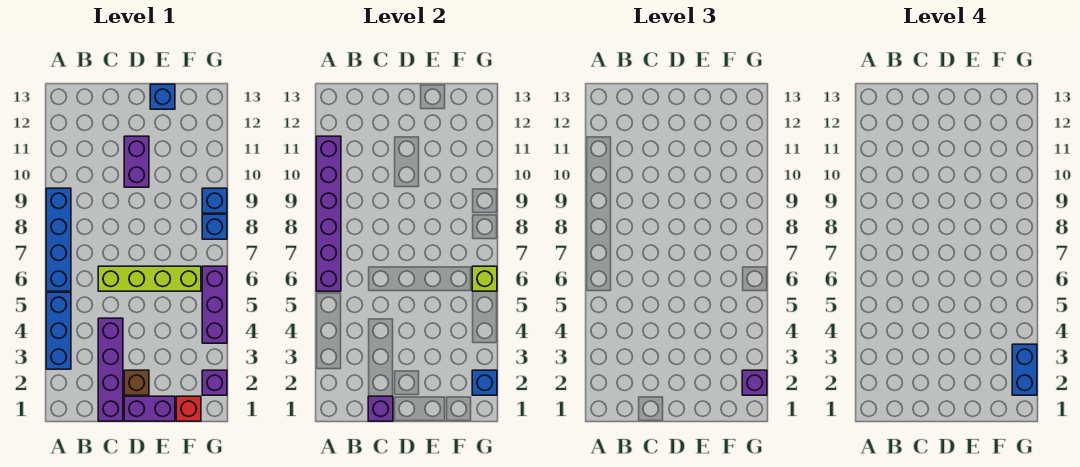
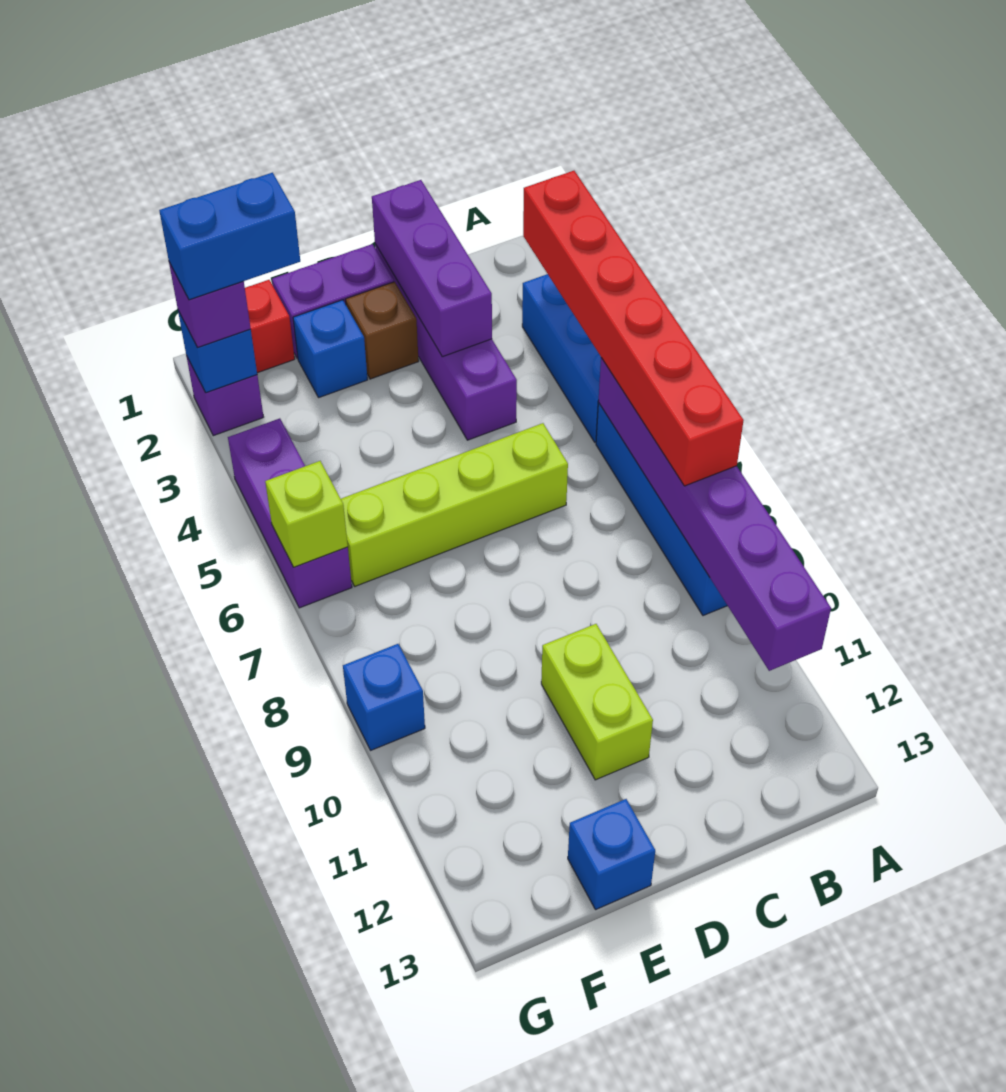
none -> red brick A3:A8 level 3
purple brick C1 level 2 -> purple brick C1:C3 level 2
purple brick D10:D11 level 1 -> lime brick D10:D11 level 1
blue brick G2:G3 level 4 -> blue brick F2:G2 level 4
blue brick G8 level 1 -> blue brick E2 level 1

